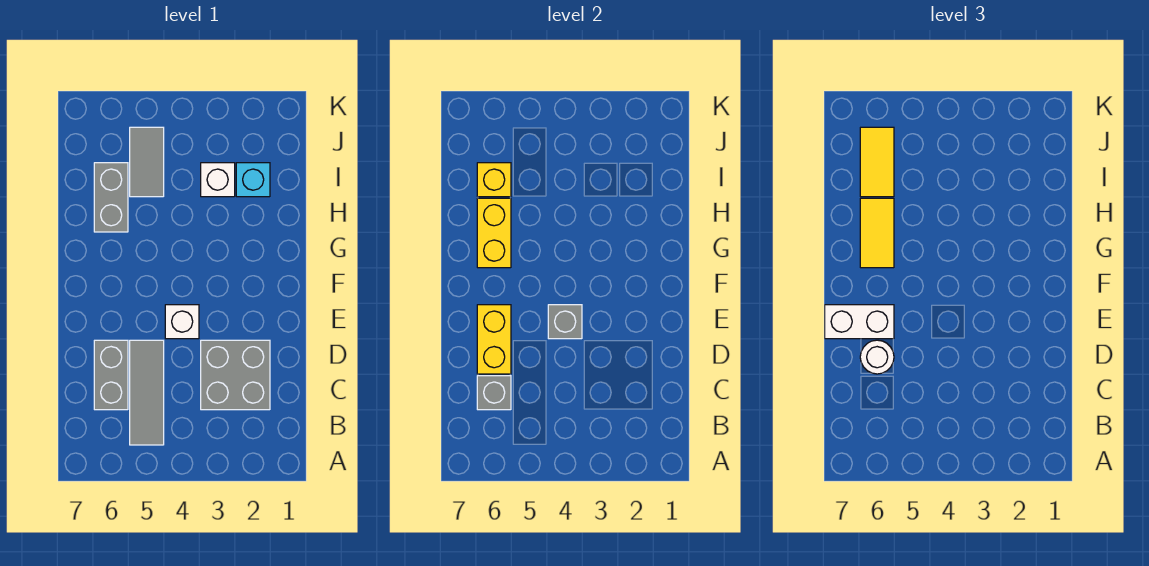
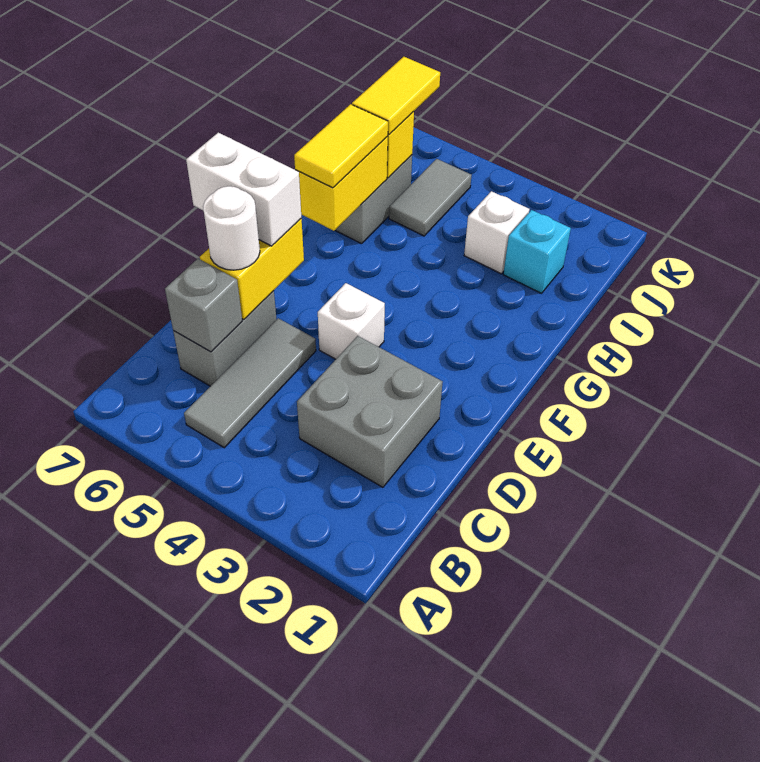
grey brick E4 level 2 -> none

